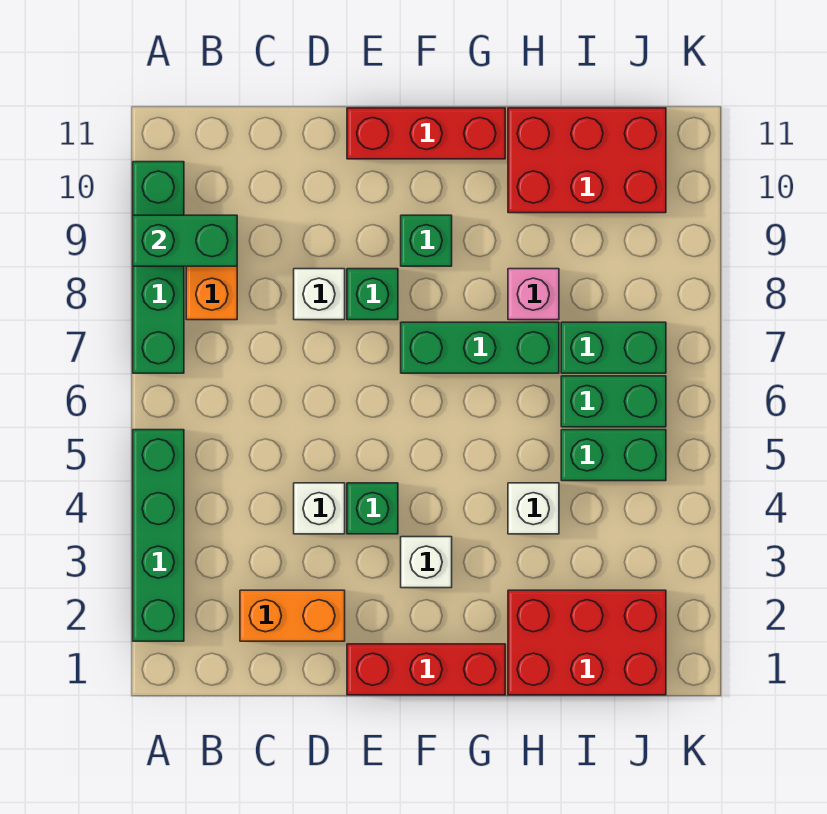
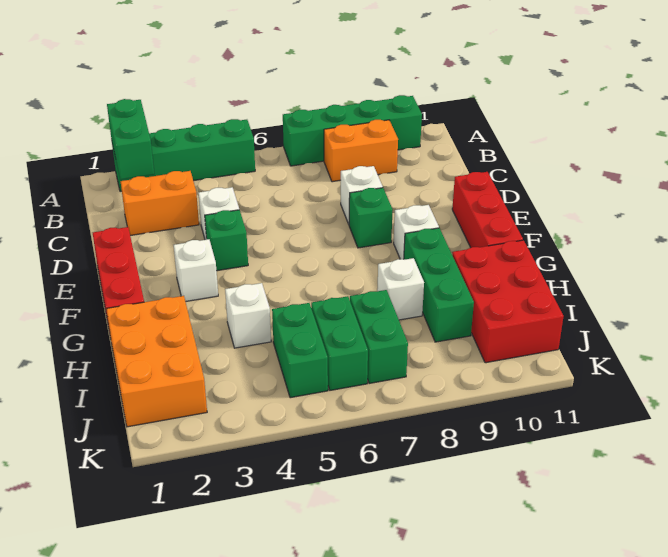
green brick A9:B9 level 2 -> green brick A2:B2 level 2
orange brick C2:D2 level 1 -> orange brick C2:C3 level 1
green brick F7:H7 level 1 -> green brick G9:I9 level 1
green brick F9 level 1 -> white brick F9 level 1
red brick H1:J2 level 1 -> orange brick H1:J2 level 1
pink brick H8 level 1 -> white brick H8 level 1

